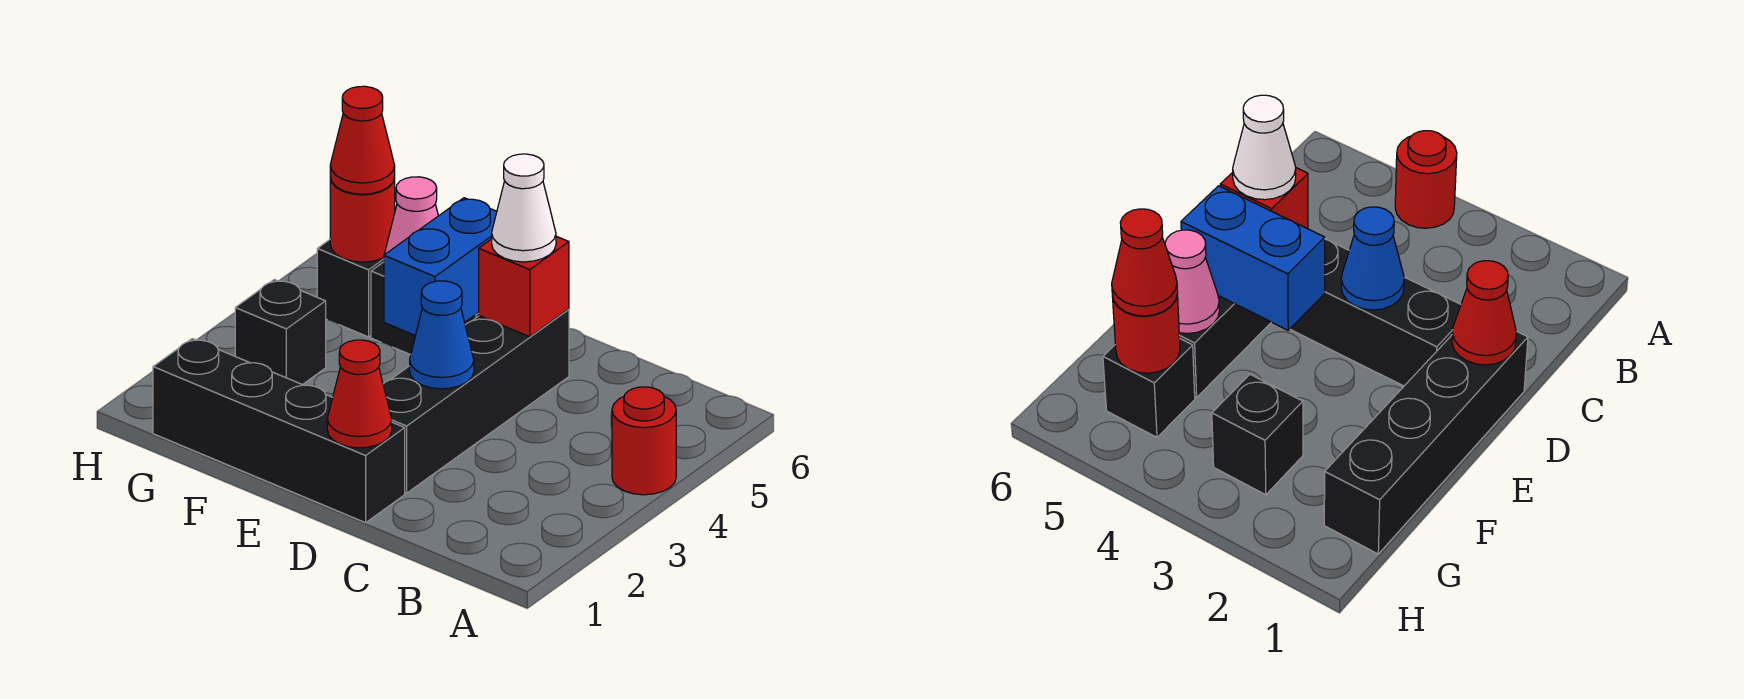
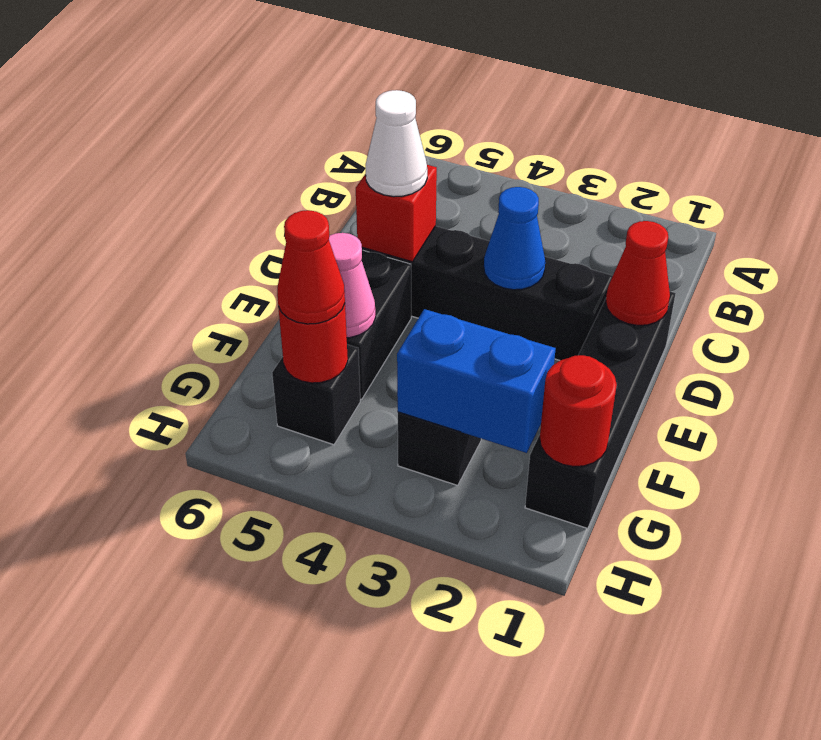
red round brick A4 level 1 -> red round brick G1 level 2
blue brick E4:E5 level 2 -> blue brick G2:G3 level 2

